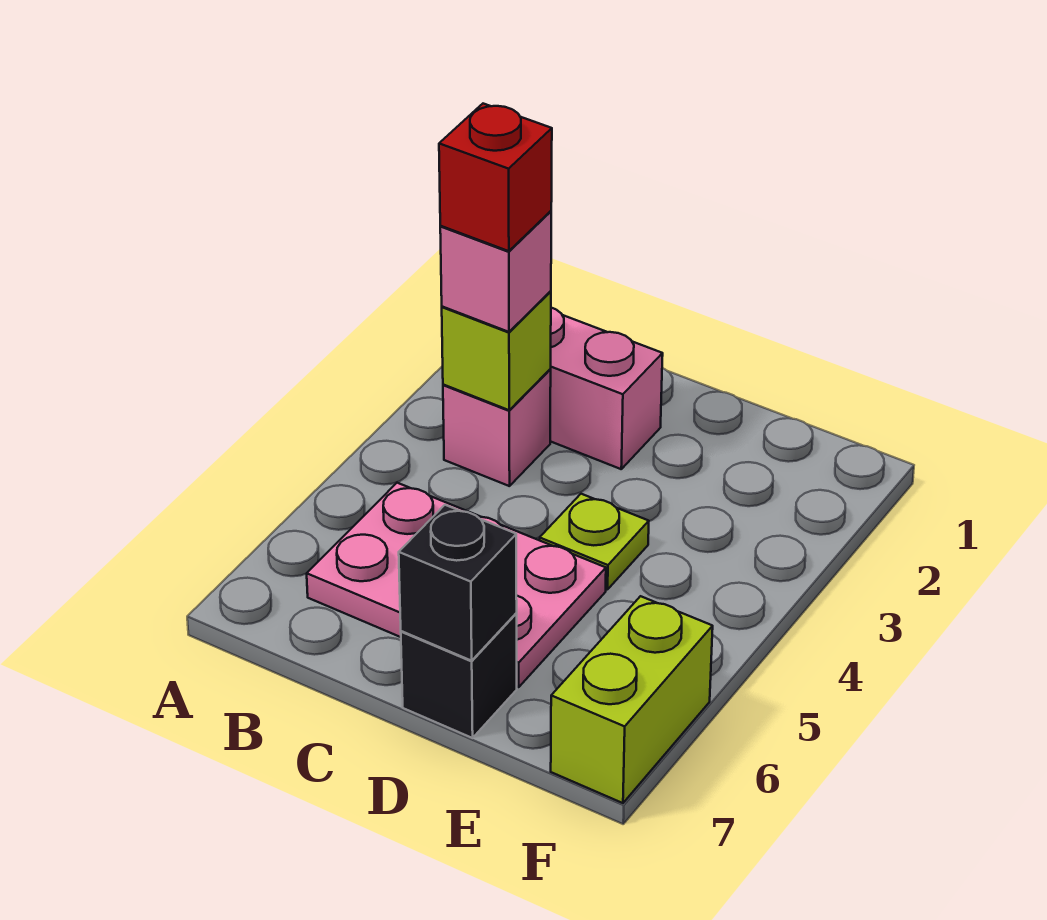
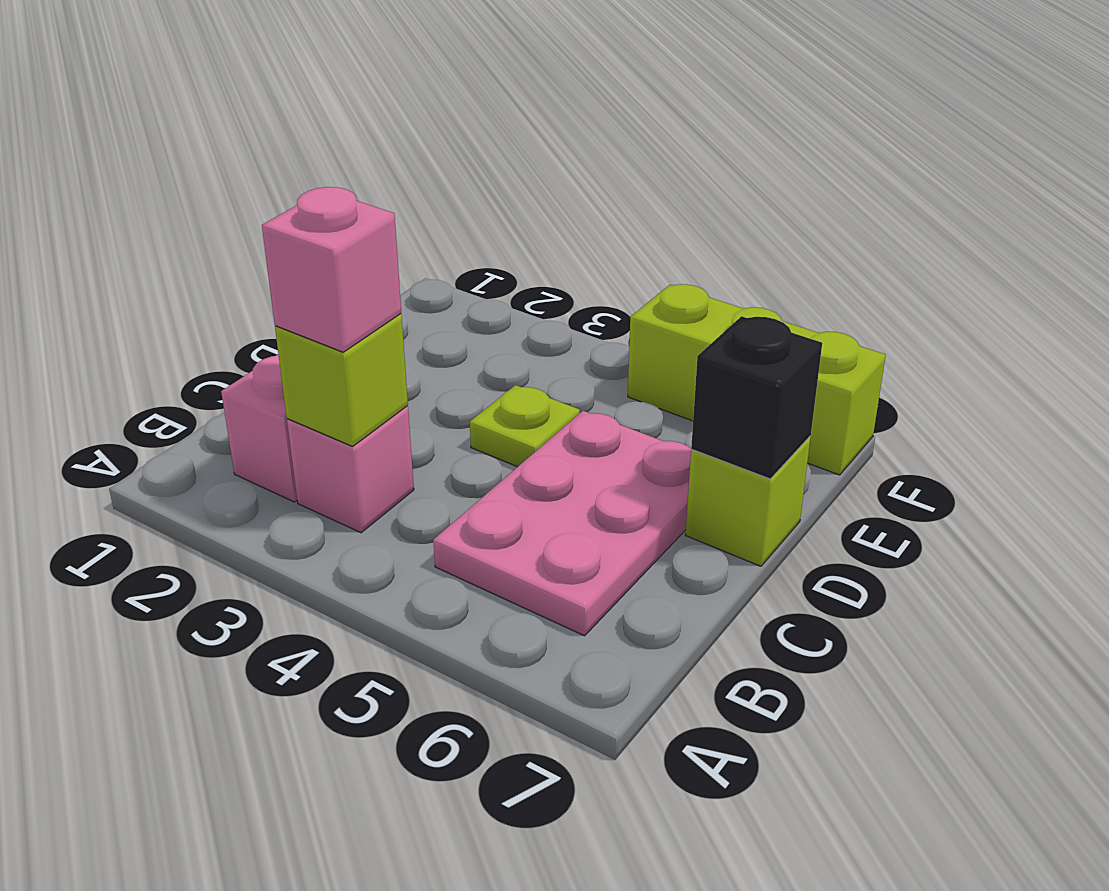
red brick B3 level 4 -> none
black brick D7 level 1 -> lime brick D7 level 1
lime brick F6:F7 level 1 -> lime brick F5:F7 level 1

